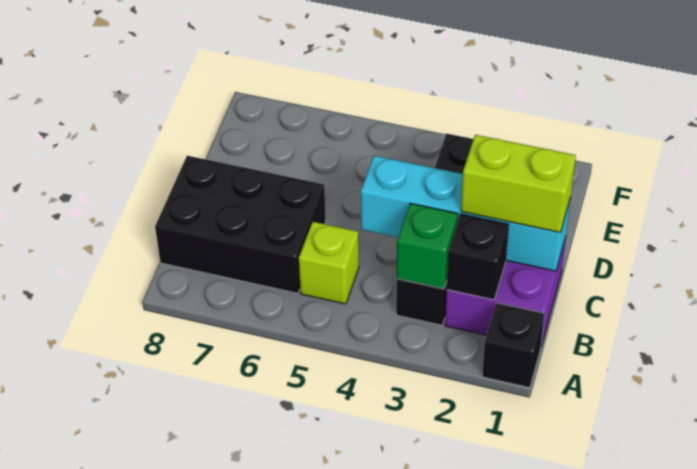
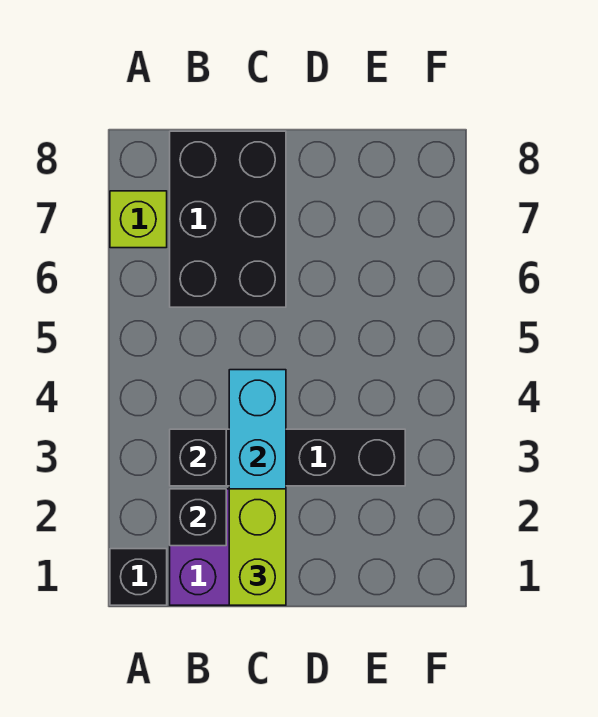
green brick B3 level 2 -> black brick B3 level 2
lime brick B5 level 1 -> lime brick A7 level 1

